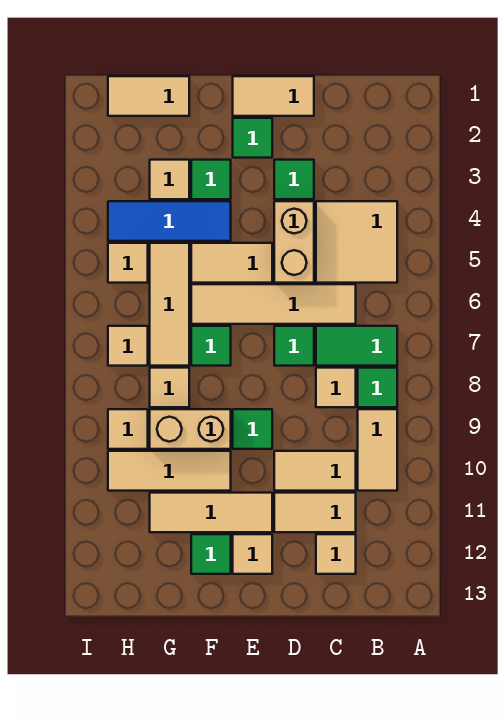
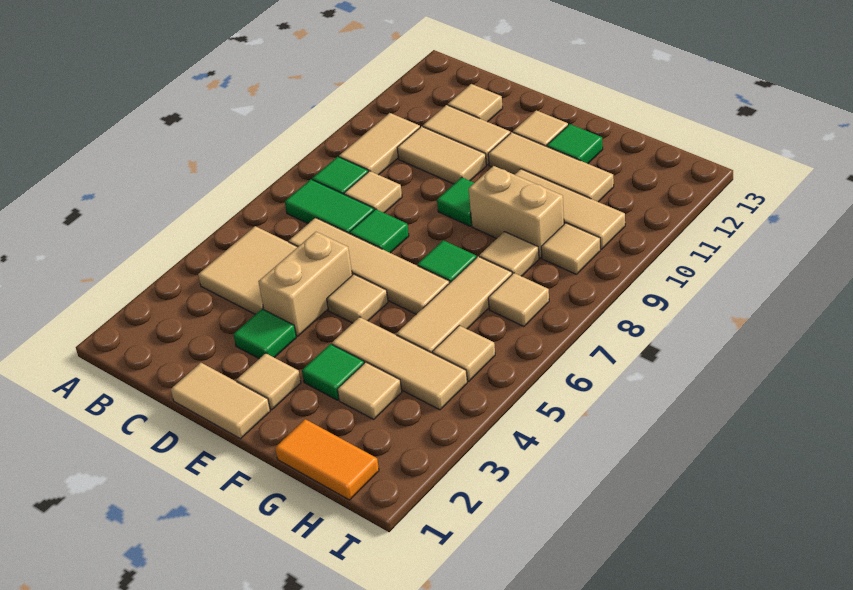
green tile E2 level 1 -> tan tile E2 level 1
tan tile E5:F5 level 1 -> tan tile E5 level 1
blue tile F4:H4 level 1 -> tan tile F4:H4 level 1
tan tile G1:H1 level 1 -> orange tile G1:H1 level 1

